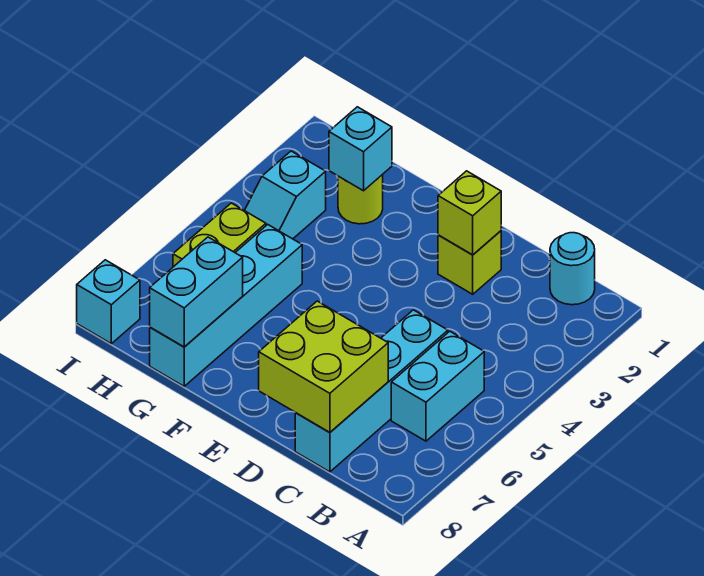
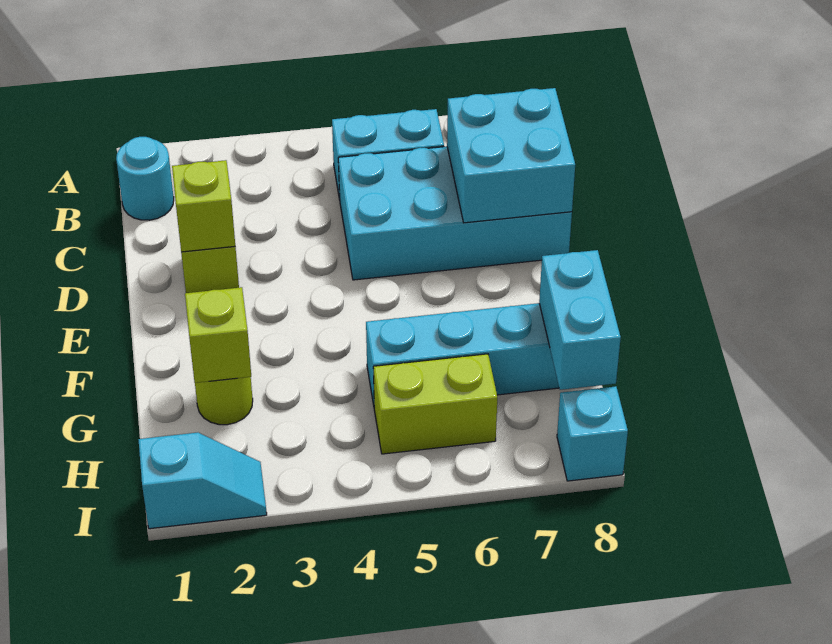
cyan brick C5:C8 level 1 -> cyan brick C5:D8 level 1
lime brick C7:D8 level 2 -> cyan brick C7:D8 level 2
cyan brick G2 level 2 -> lime brick G2 level 2
cyan brick G7:G8 level 2 -> cyan brick G8:H8 level 2
cyan slope H3:H4 level 1 top 3 -> cyan slope I1:I2 level 1 top 1

